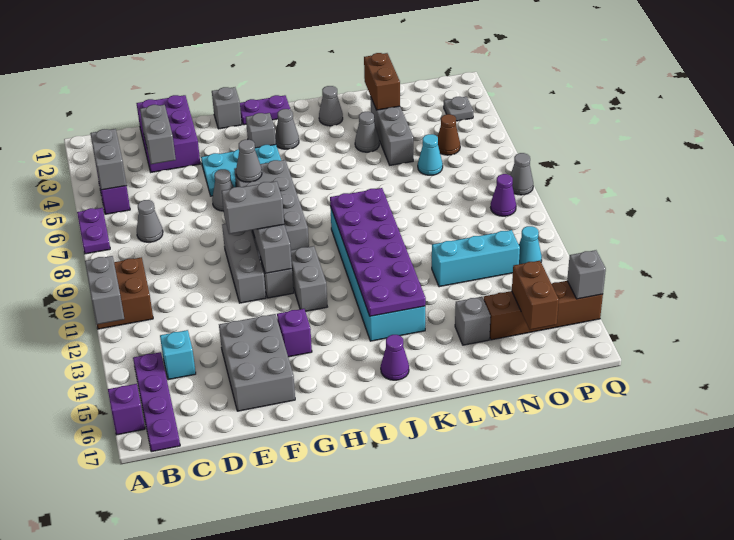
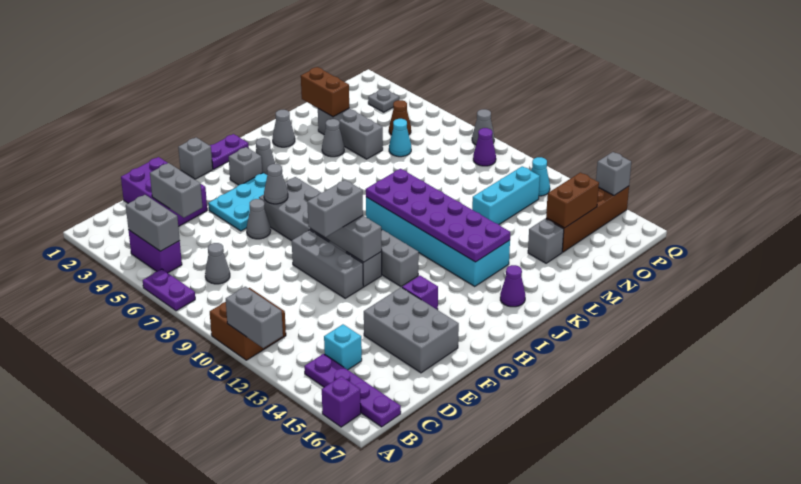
brown brick O15:O16 level 2 -> brown brick N15:O15 level 2

